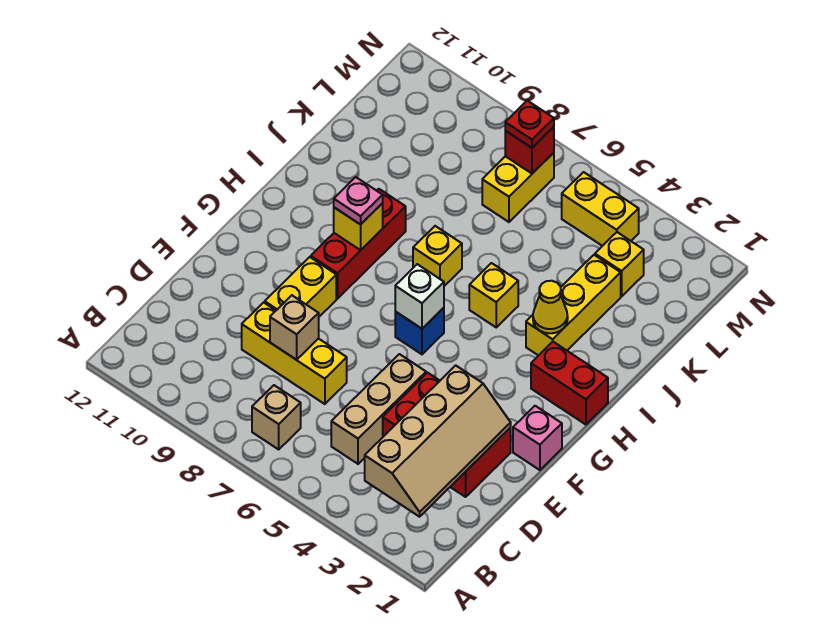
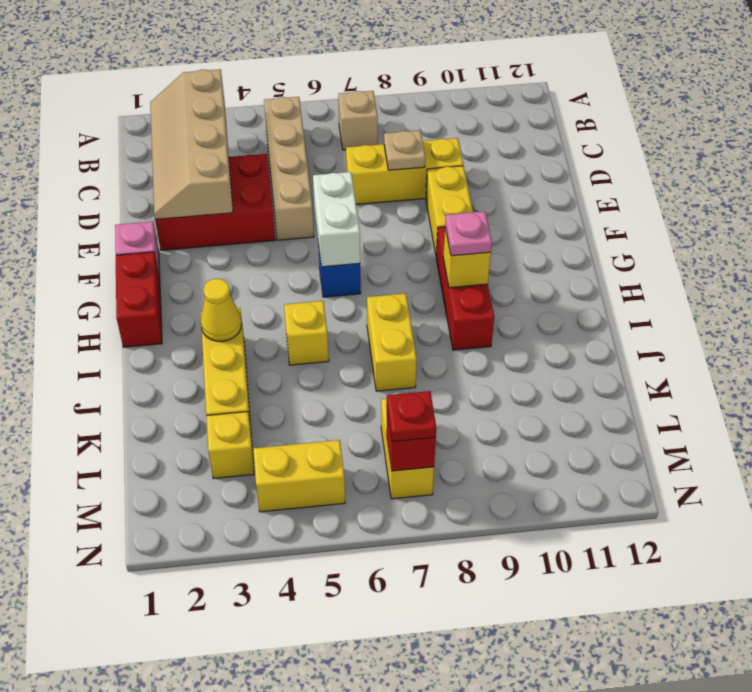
tan brick C5:E5 level 1 -> tan brick B5:E5 level 1
tan brick D8 level 2 -> tan plate D8 level 2
white brick G6 level 2 -> white brick F6:G6 level 2
red brick H1:H2 level 1 -> red brick G1:H1 level 1
yellow brick I7 level 1 -> yellow brick I7:J7 level 1

